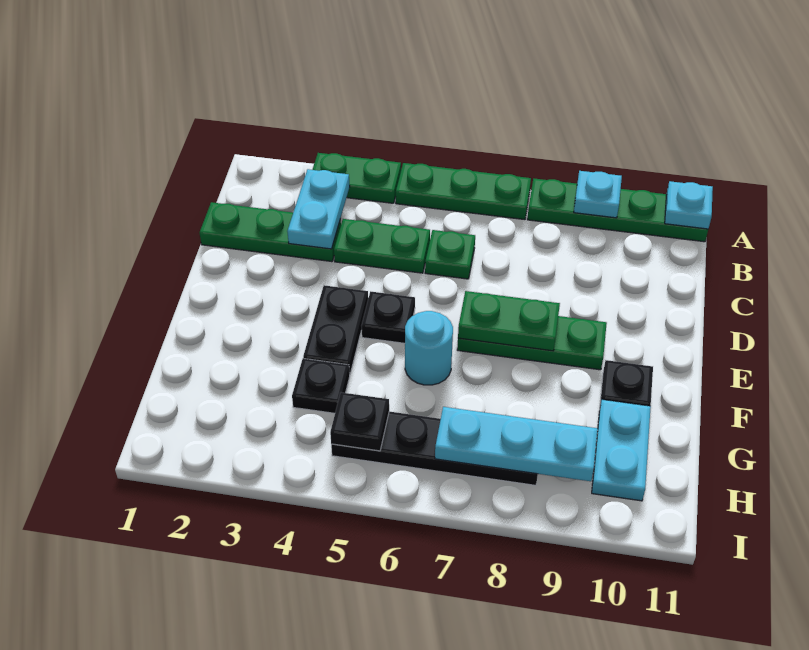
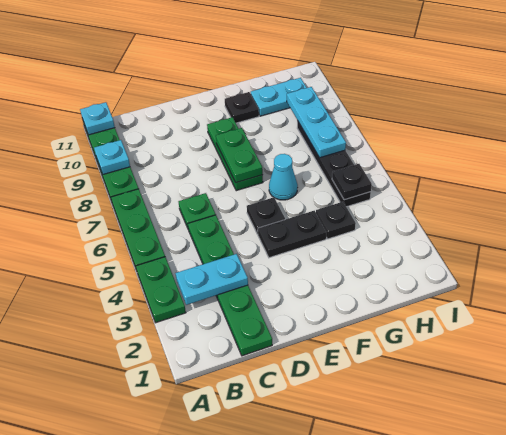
cyan round brick F6 level 1 -> cyan cone F6 level 1

